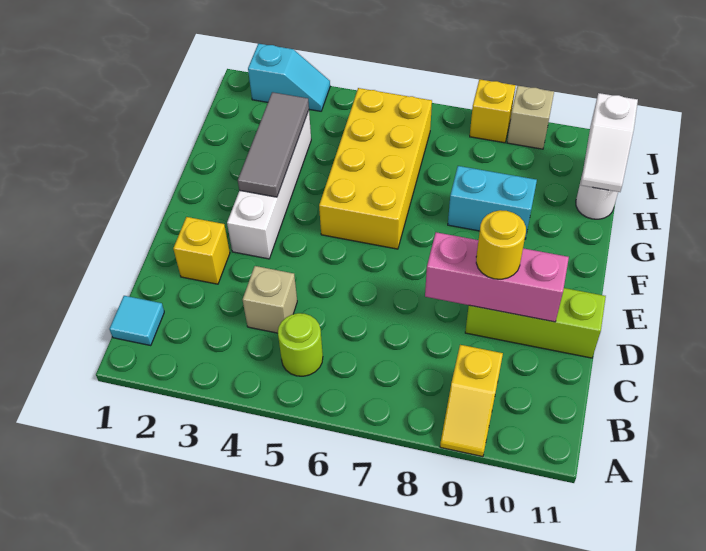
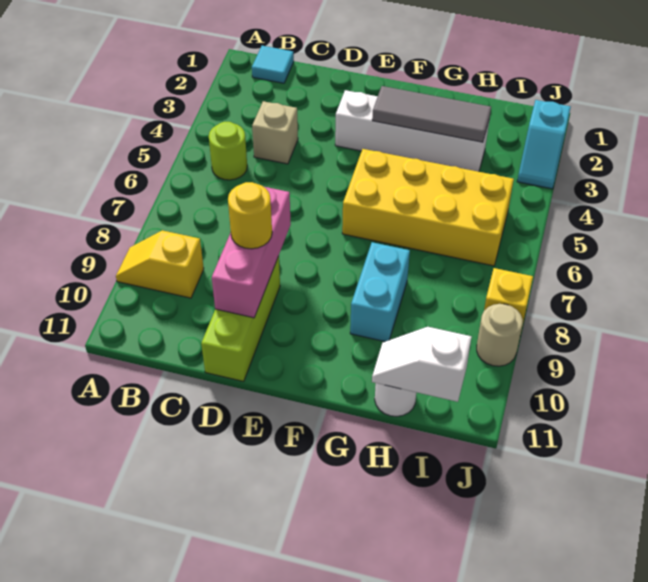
yellow brick D2 level 1 -> none
tan brick J9 level 1 -> tan round brick J9 level 1

